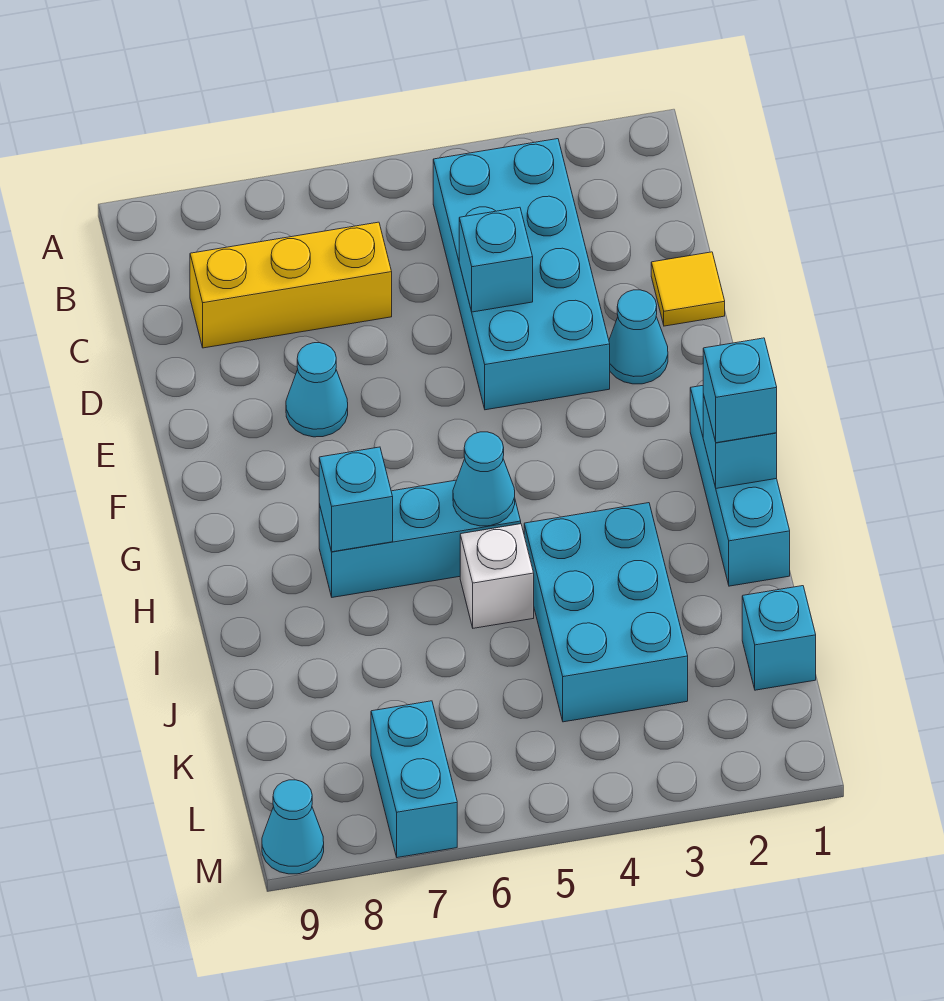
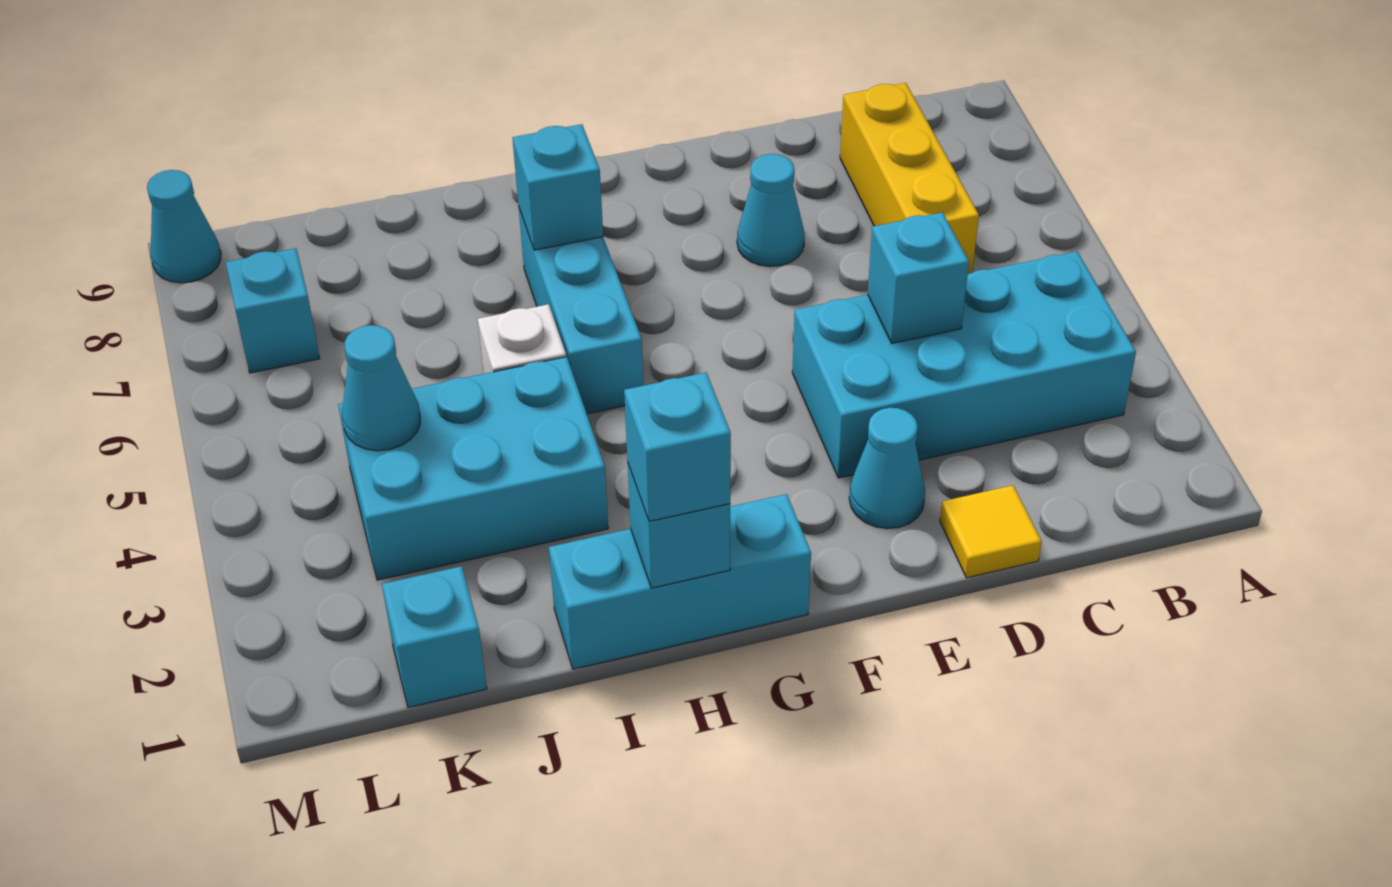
cyan cone H5 level 2 -> cyan cone K4 level 2
cyan brick L7:M7 level 1 -> cyan brick L7 level 1

